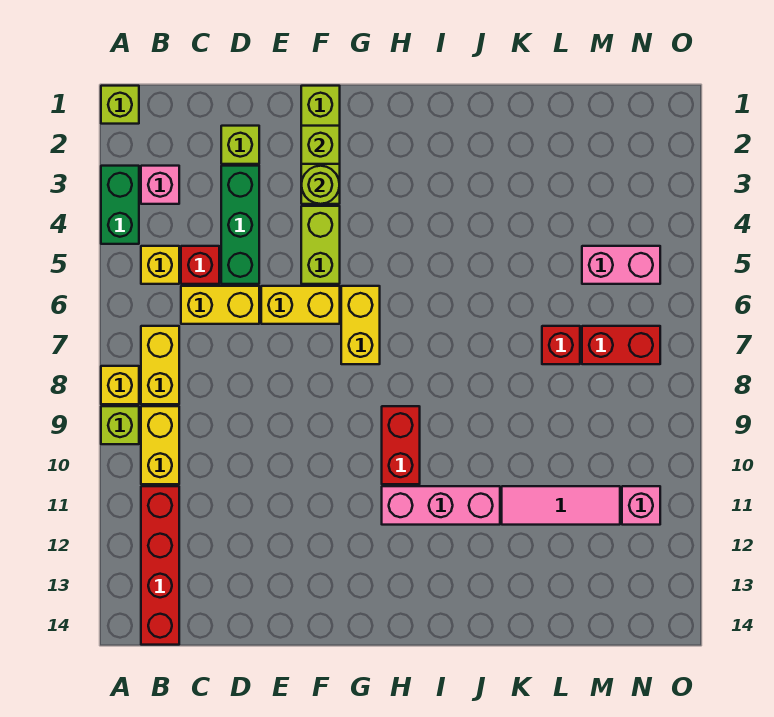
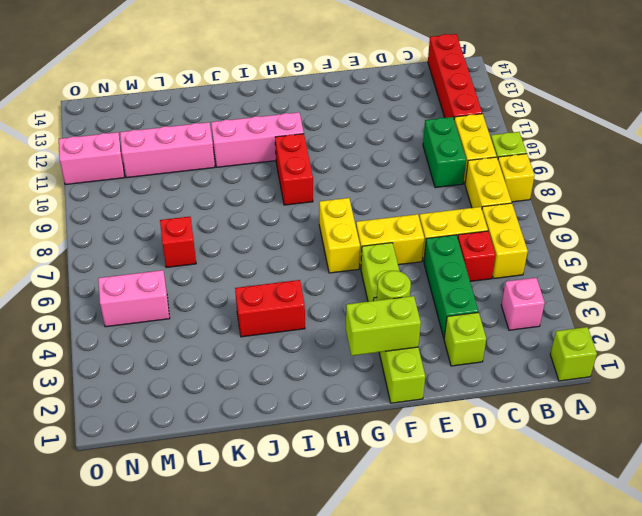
green brick A3:A4 level 1 -> green brick C9:C10 level 1
yellow brick B5 level 1 -> yellow brick B5:B6 level 1
lime brick F2 level 2 -> lime brick F2:G2 level 2
pink tile K11:M11 level 1 -> pink brick K11:M11 level 1
red brick M7:N7 level 1 -> red brick I4:J4 level 1
pink brick N11 level 1 -> pink brick N11:O11 level 1

